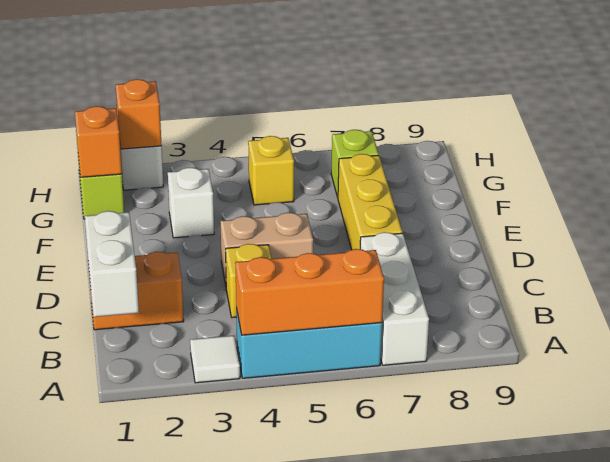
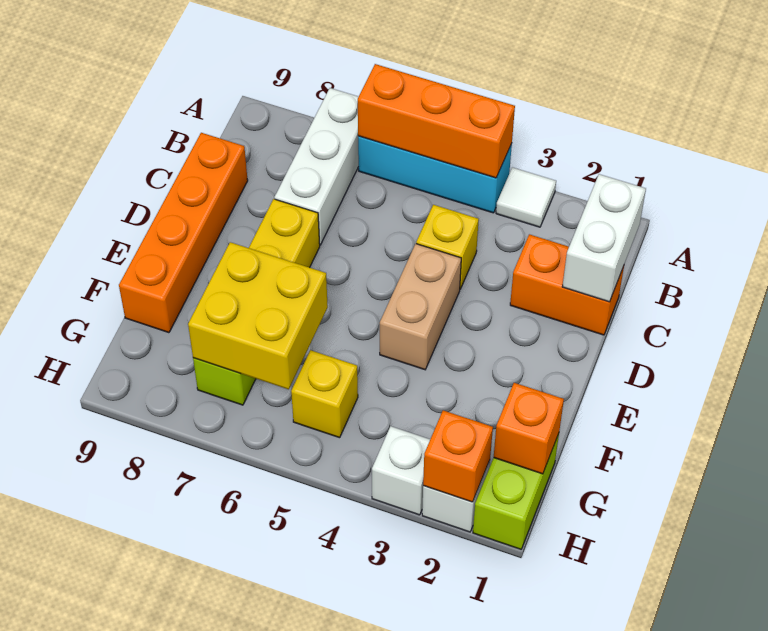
none -> orange brick C9:F9 level 1
tan brick D4:D5 level 1 -> tan brick D4:E4 level 1
white brick F3 level 1 -> white brick H3 level 1
none -> yellow brick F6:G7 level 2

